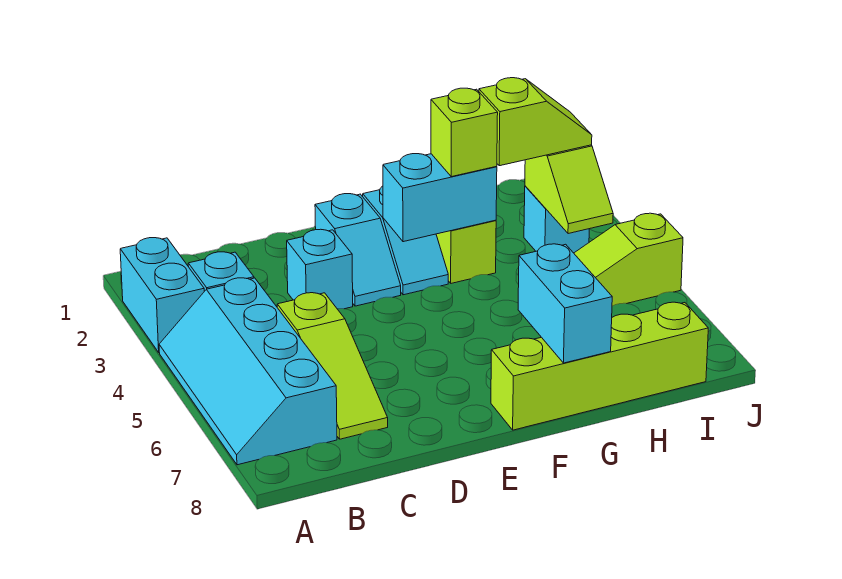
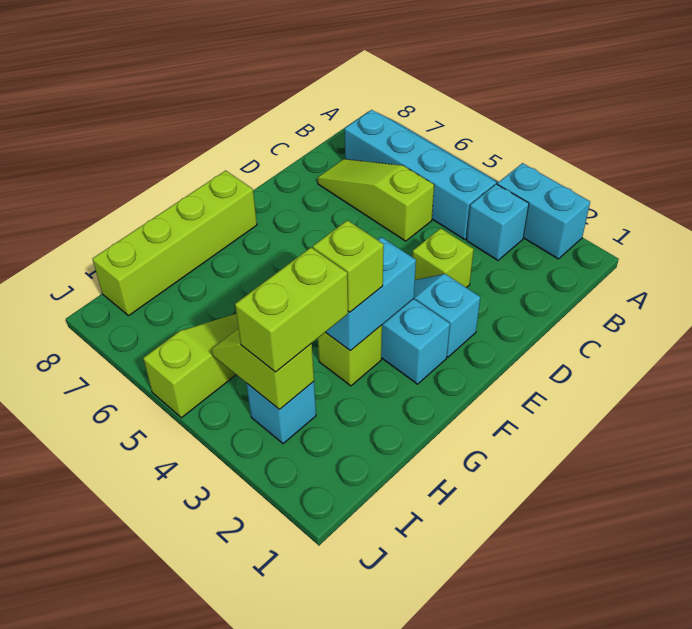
cyan brick D3 level 1 -> lime brick D3 level 1
cyan brick G7:G8 level 2 -> none
lime slope H3:I3 level 3 top H -> lime brick H3:I3 level 3

